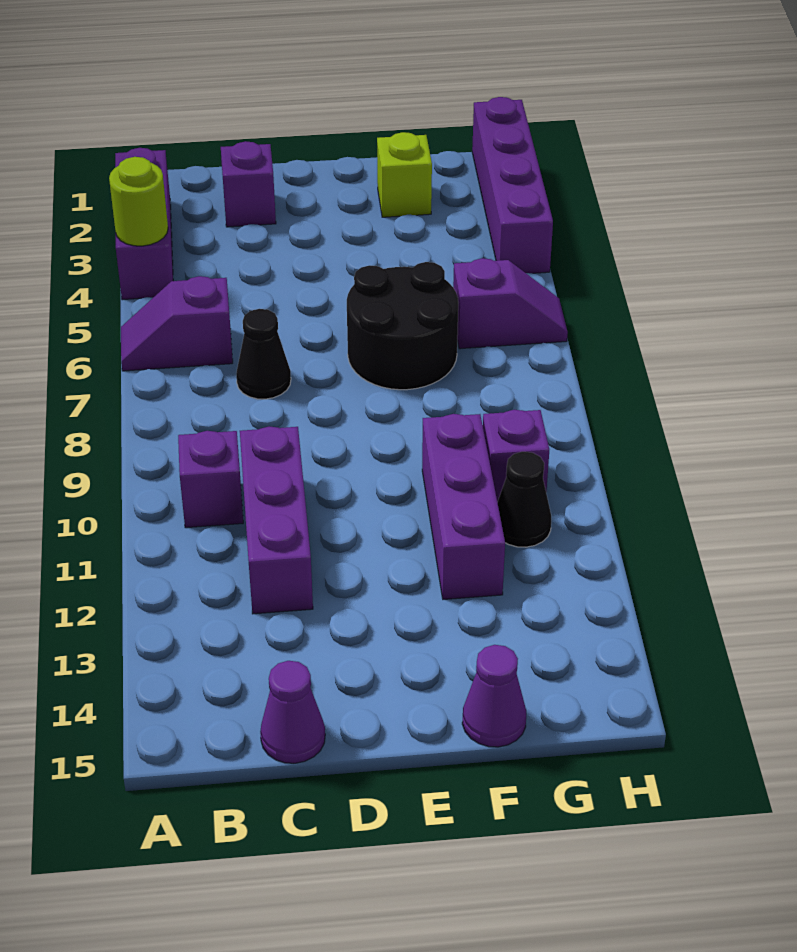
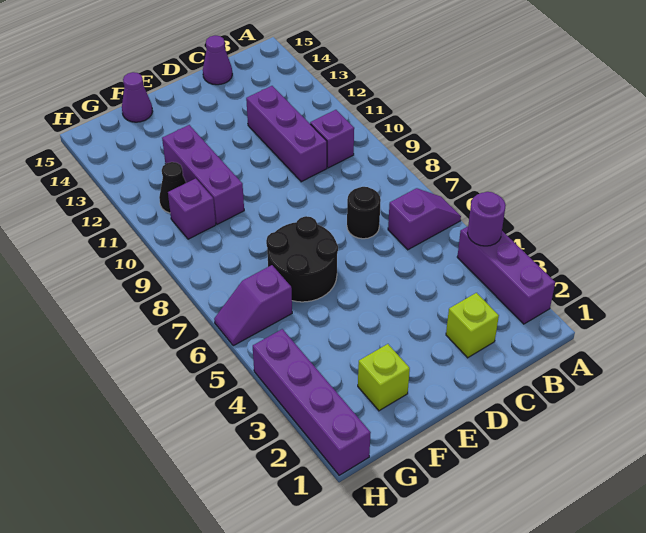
lime round brick A4 level 2 -> purple round brick A4 level 2
purple brick C2 level 1 -> lime brick C2 level 1
black cone C7 level 1 -> black round brick C7 level 1

